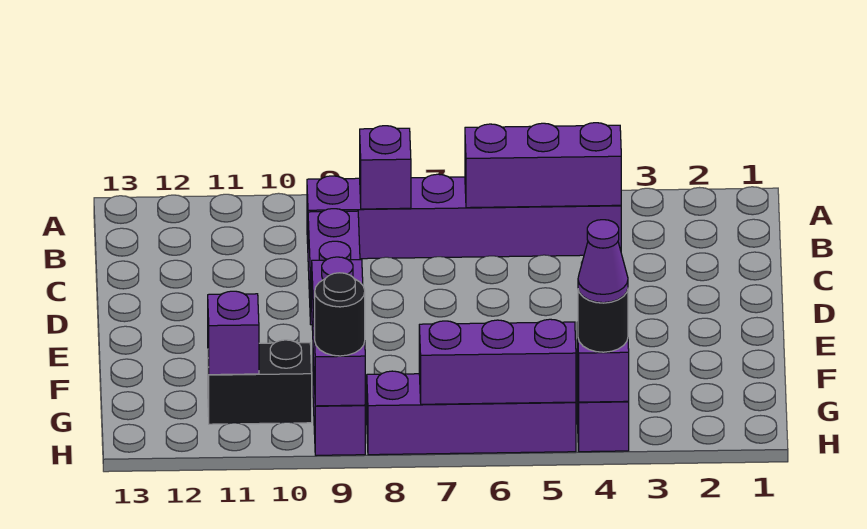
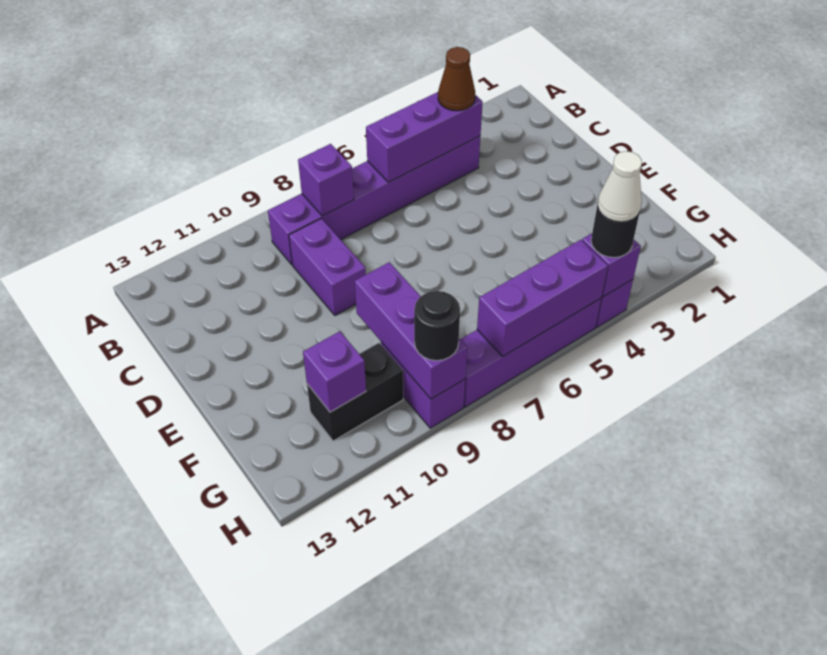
none -> brown cone B4 level 3
purple cone H4 level 4 -> white cone H4 level 4

